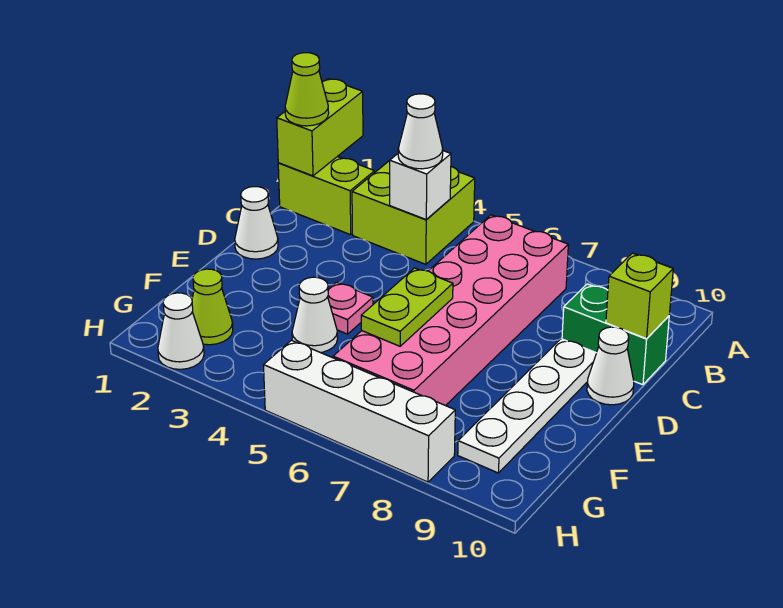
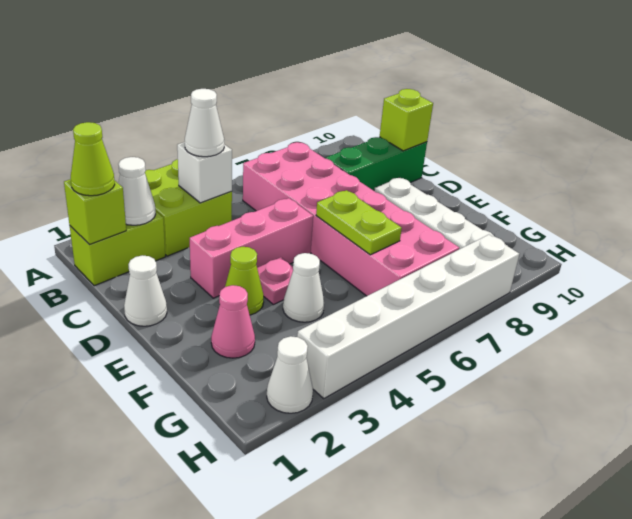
lime brick A1:B1 level 2 -> lime brick B1 level 2
green brick C9:C10 level 1 -> green brick C8:C10 level 1
none -> pink brick D3:D5 level 1
white cone D10 level 1 -> white cone B2 level 2
none -> pink cone F2 level 1
lime cone G2 level 1 -> lime cone E3 level 1
white brick H5:H8 level 1 -> white brick H3:H8 level 1

